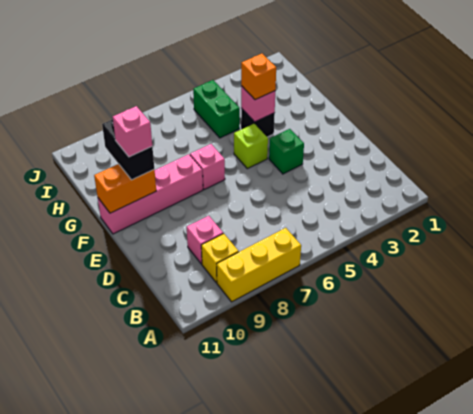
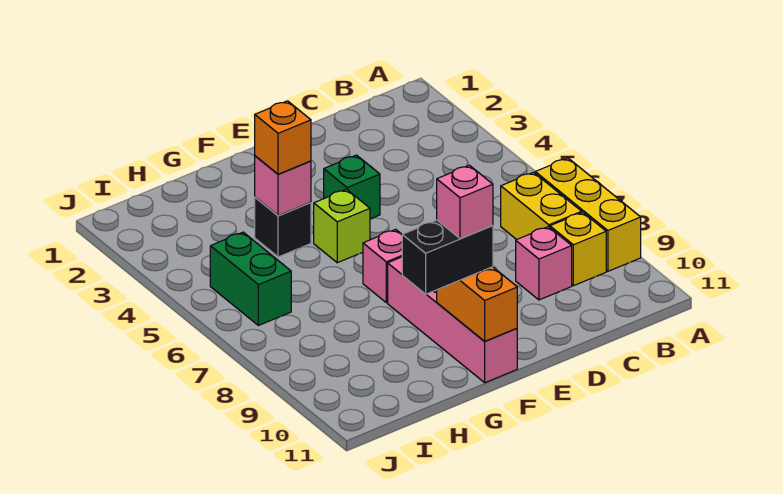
none -> yellow brick B7:B8 level 1
green brick H5:I5 level 1 -> green brick I5:I6 level 1

